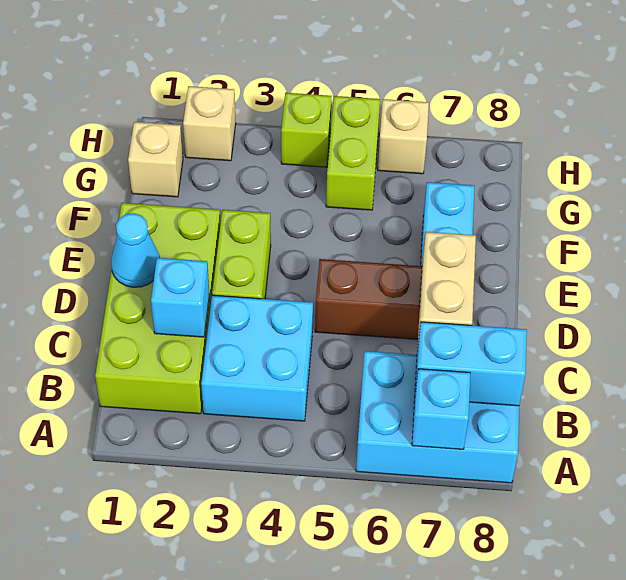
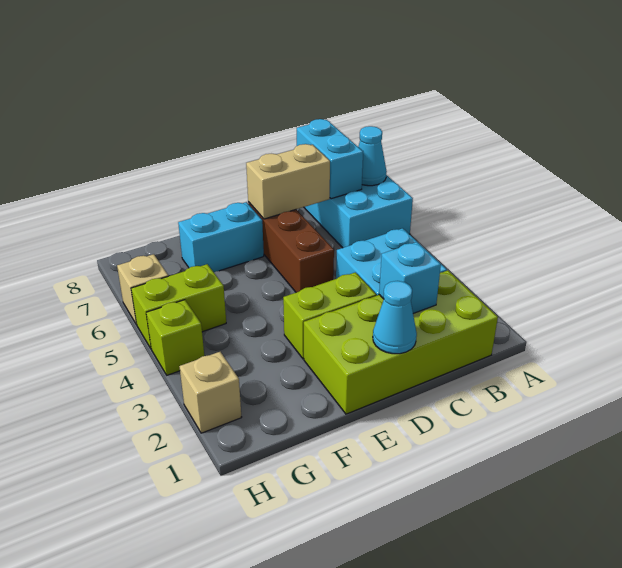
cyan brick A7 level 2 -> cyan cone A7 level 2
tan brick G1 level 1 -> none

